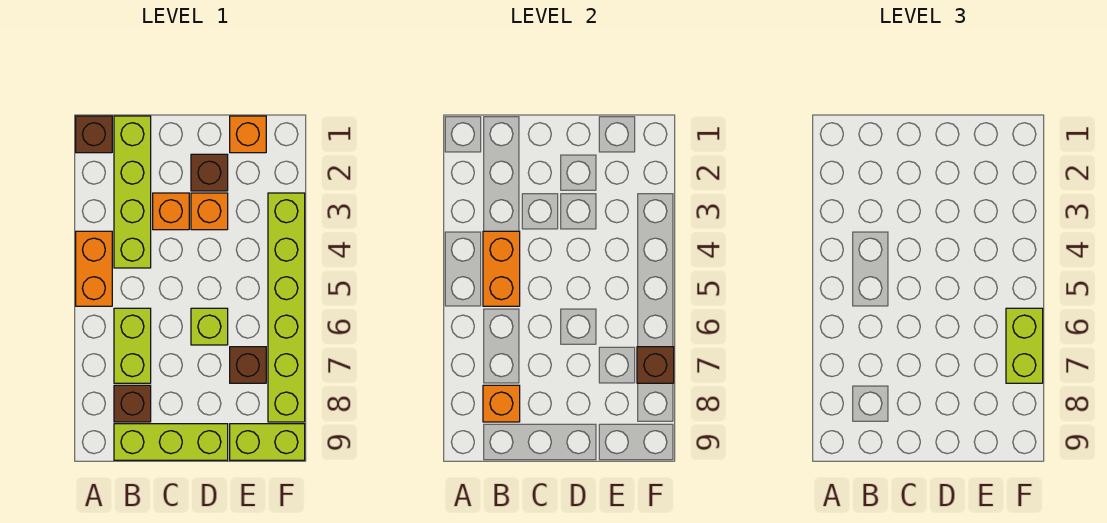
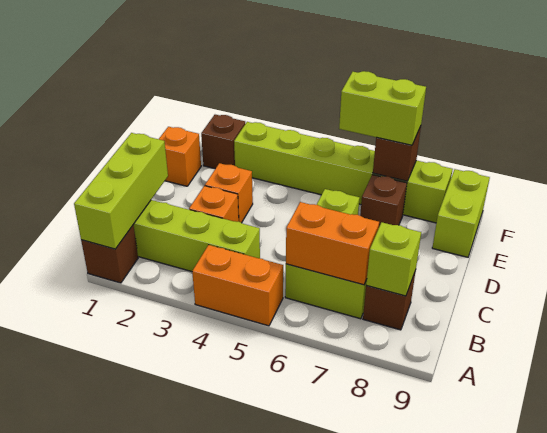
orange brick B4:B5 level 2 -> orange brick B6:B7 level 2
orange brick B8 level 2 -> lime brick B8 level 2
lime brick B9:D9 level 1 -> lime brick A1:C1 level 2
brown brick D2 level 1 -> brown brick F2 level 1

